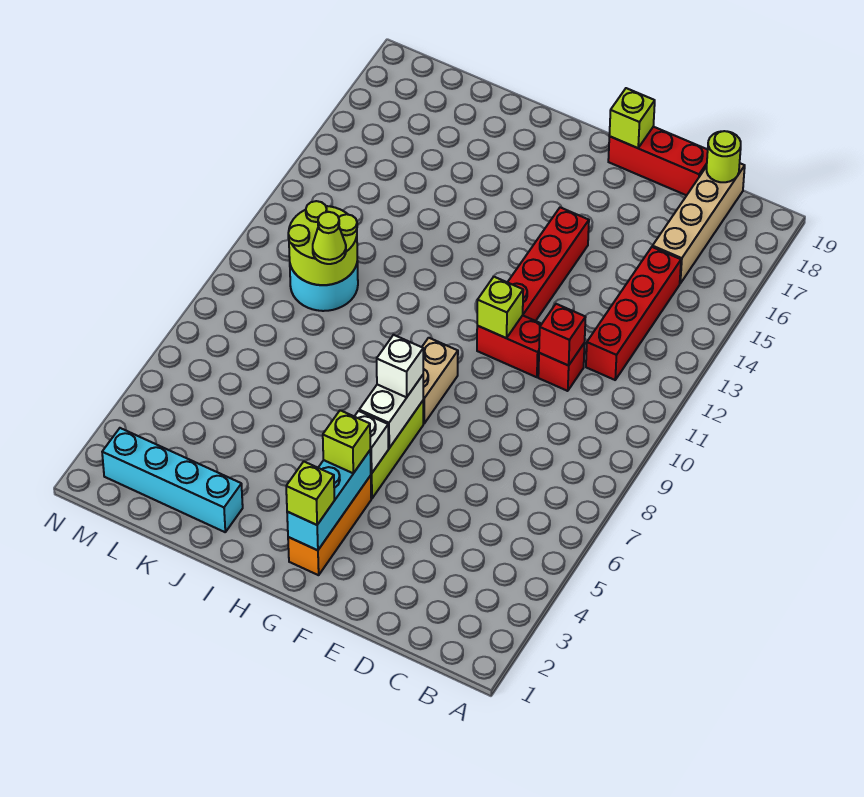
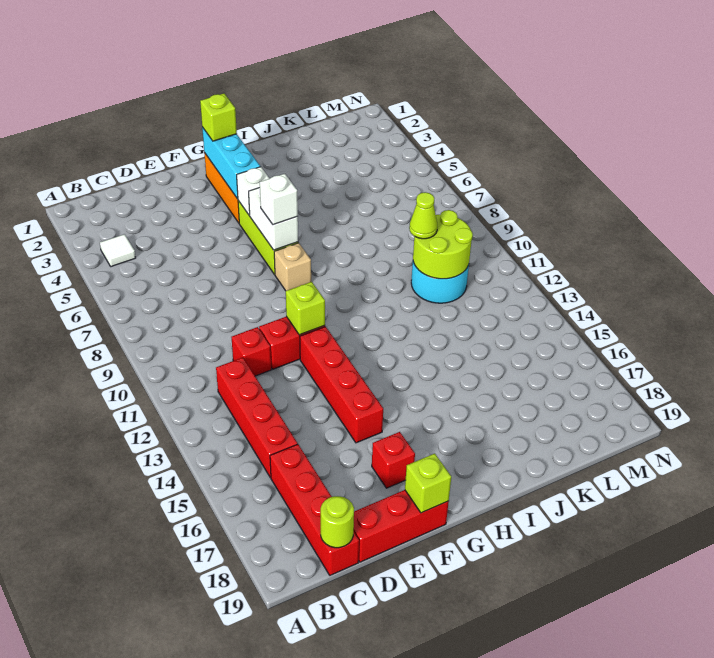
none -> white tile B4 level 1
tan brick C16:C19 level 1 -> red brick C16:C19 level 1
red brick D11 level 2 -> red brick F17 level 1
lime brick G4 level 3 -> none
tan brick G8:G9 level 1 -> tan brick G8 level 1
cyan brick J2:M2 level 1 -> none

